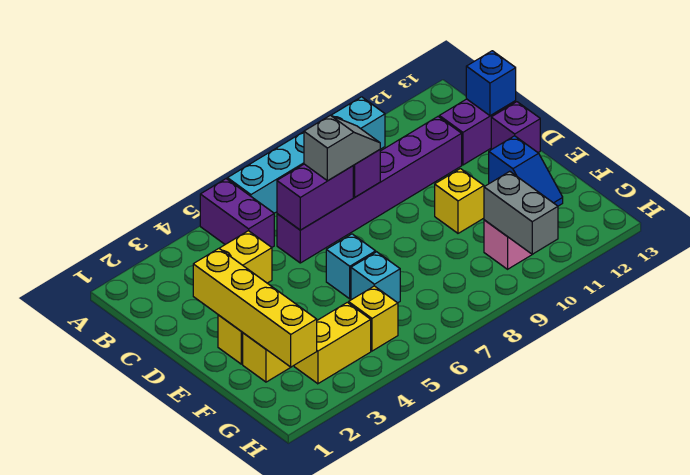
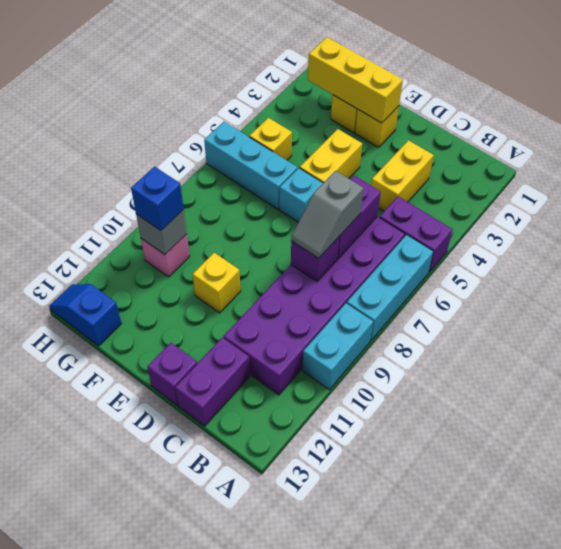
purple brick C6:C11 level 1 -> purple brick B6:C11 level 1
blue brick C13 level 2 -> blue brick G10 level 3
yellow brick D2:G2 level 2 -> yellow brick E2:G2 level 2
blue slope E12:F12 level 1 top E -> blue slope G13:H13 level 1 top G
cyan brick F6 level 1 -> cyan brick F6:H6 level 1
yellow brick G3:G4 level 1 -> yellow brick E4:E5 level 1
grey brick G10:H10 level 2 -> grey brick G10 level 2

